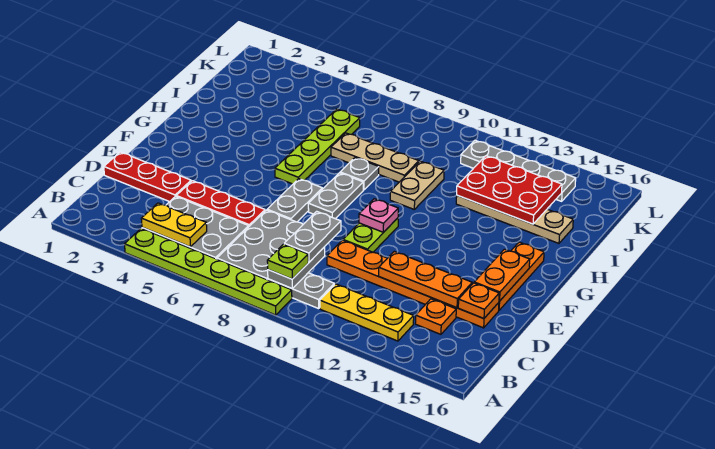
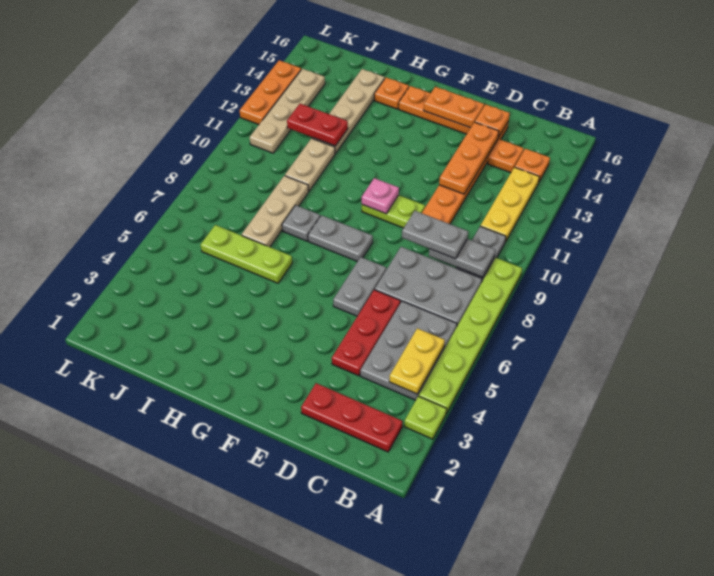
lime plate B9 level 3 -> lime plate A3 level 1
none -> orange plate B14 level 1
red plate D1:D3 level 1 -> red plate B2:D2 level 1
grey plate E7:F7 level 1 -> grey plate E6:E7 level 1
lime plate G6:J6 level 1 -> lime plate H6:J6 level 1
tan plate H10:I10 level 1 -> tan plate I10:I11 level 1
none -> orange plate H15 level 1
red plate I12:J14 level 2 -> red plate I12:J12 level 2
grey plate K11:K14 level 1 -> tan plate K11:K14 level 1
none -> orange plate L12:L14 level 1

